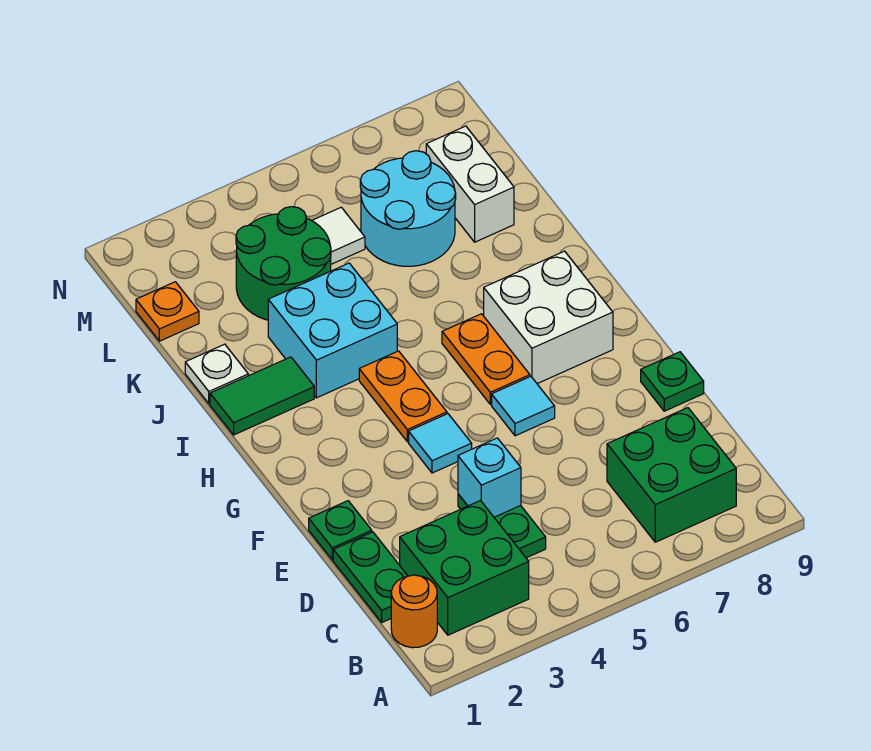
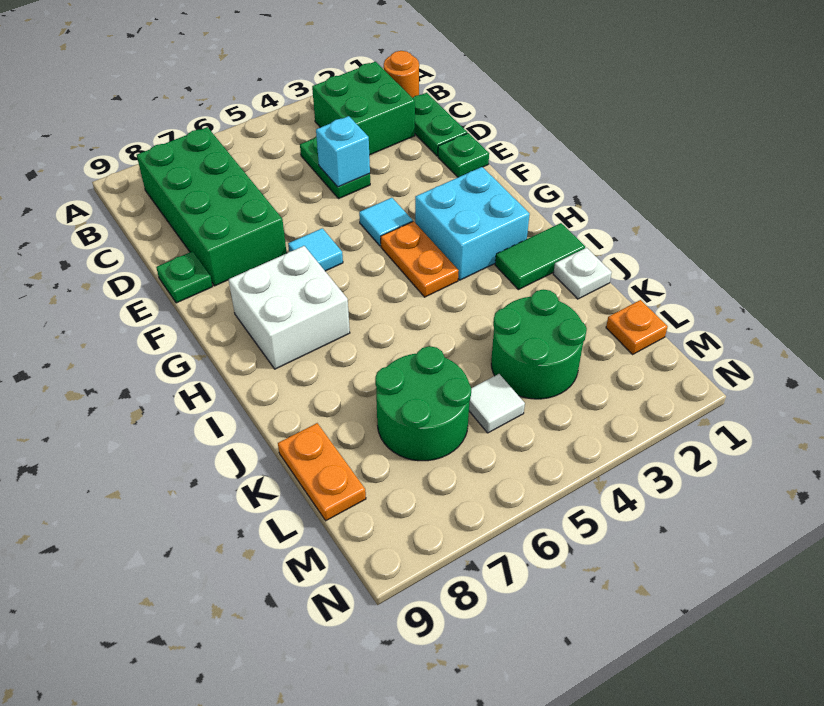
green brick B7:C8 level 1 -> green brick B7:E8 level 1
orange plate G6:H6 level 1 -> orange plate K9:L9 level 1
cyan brick I3:J4 level 1 -> cyan brick G2:H3 level 1
cyan round brick K6:L7 level 1 -> green round brick K6:L7 level 1
white brick K8:L8 level 1 -> none

